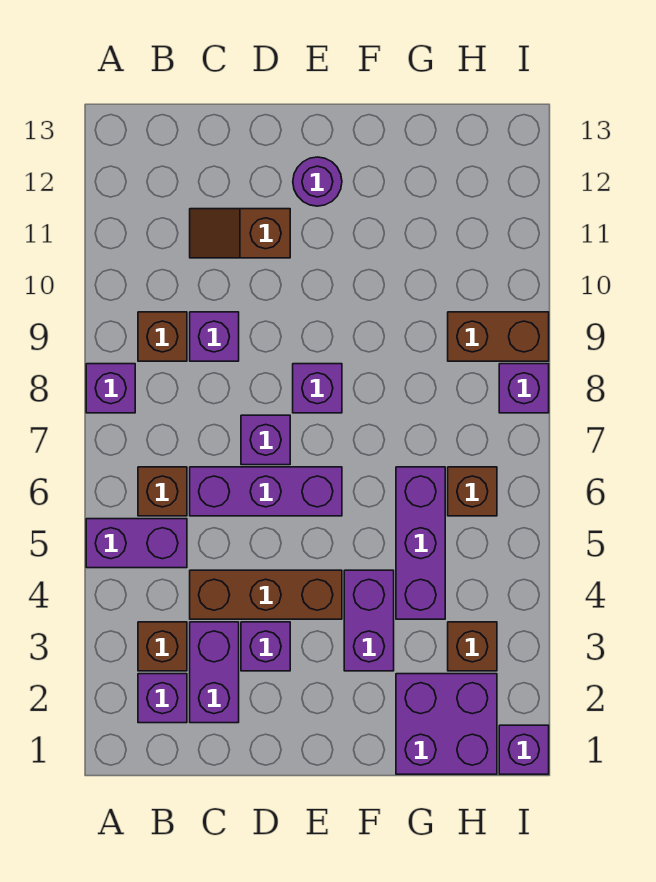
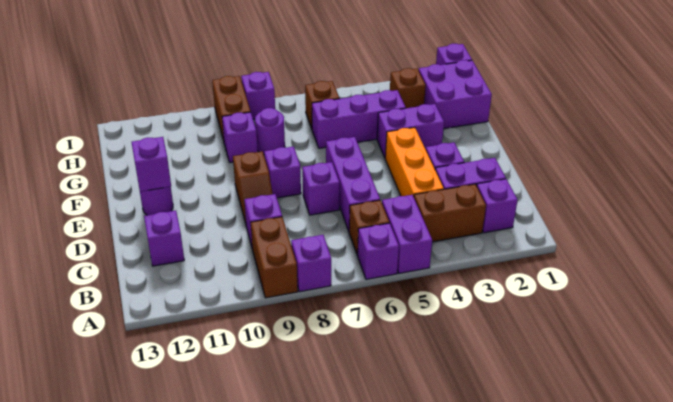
none -> purple brick A6 level 1
brown brick B3 level 1 -> brown brick B3:B4 level 1
brown brick B9 level 1 -> brown brick A9:B9 level 1
brown brick C4:E4 level 1 -> orange brick C4:E4 level 1
brown slope C11:D11 level 1 top D -> brown slope D9:E9 level 1 top E
none -> purple brick C12 level 1
none -> purple brick E12 level 2
none -> purple round brick G8 level 1
none -> purple brick G9 level 1

